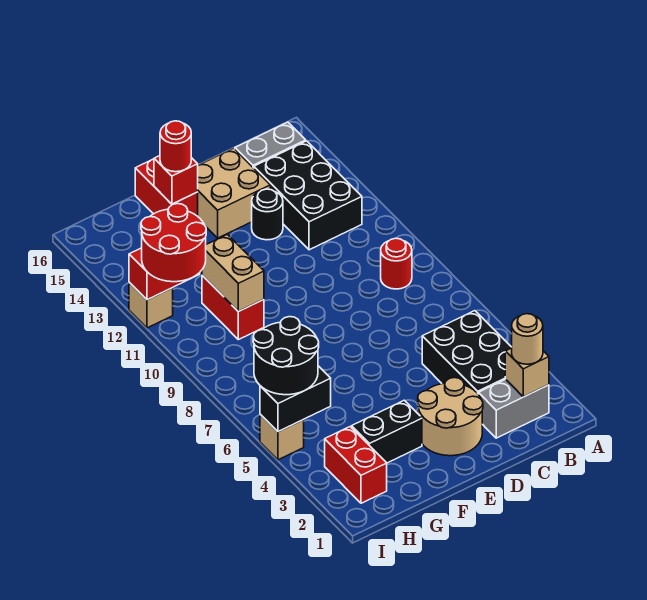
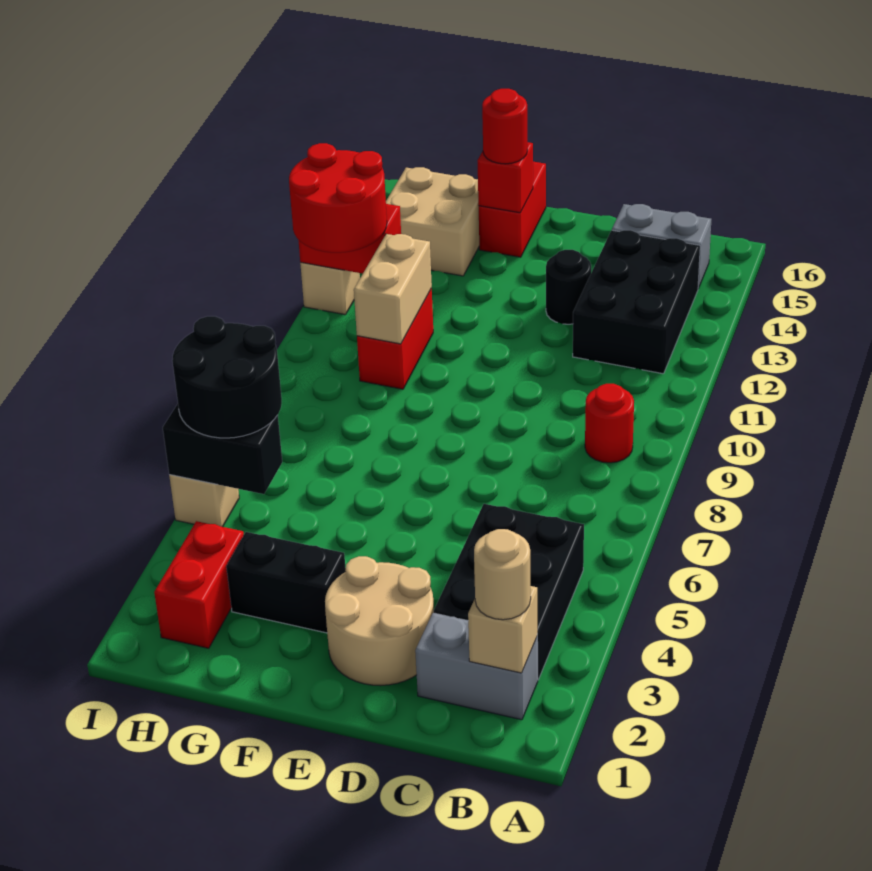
tan brick D14:E15 level 1 -> tan brick G14:H15 level 1

